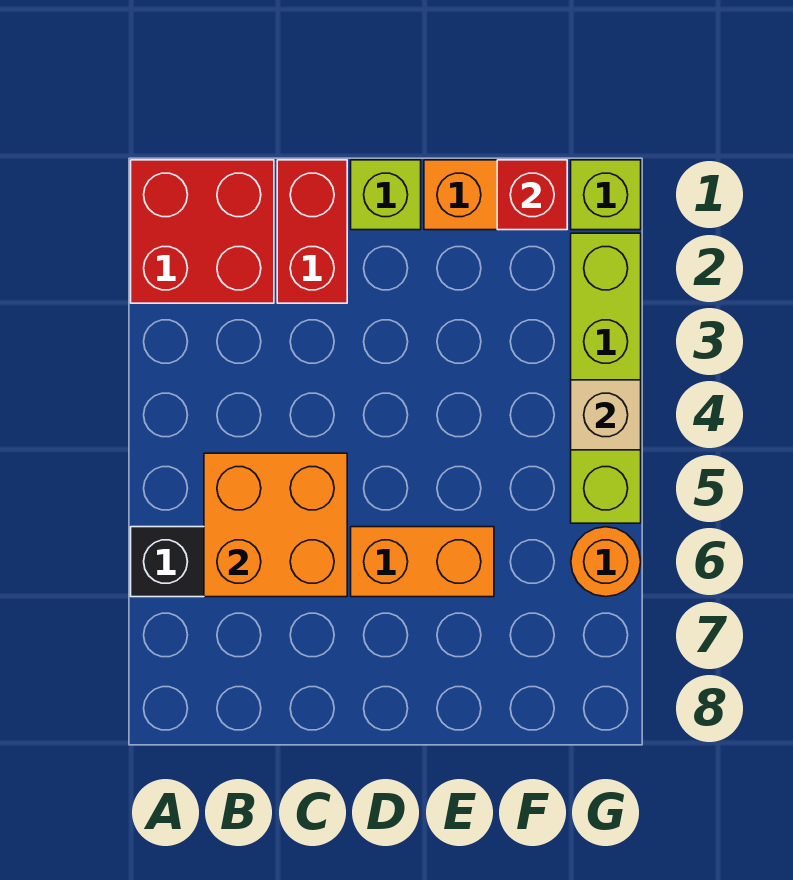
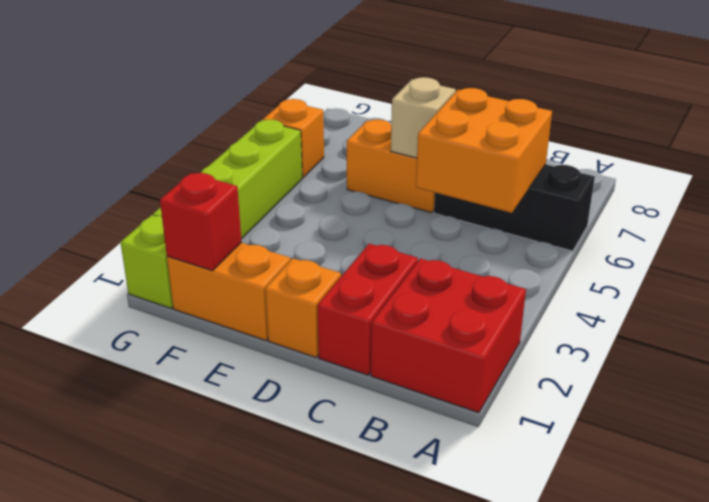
lime brick D1 level 1 -> orange brick D1 level 1
tan brick G4 level 2 -> tan brick D6 level 2
orange round brick G6 level 1 -> orange brick G6 level 1

